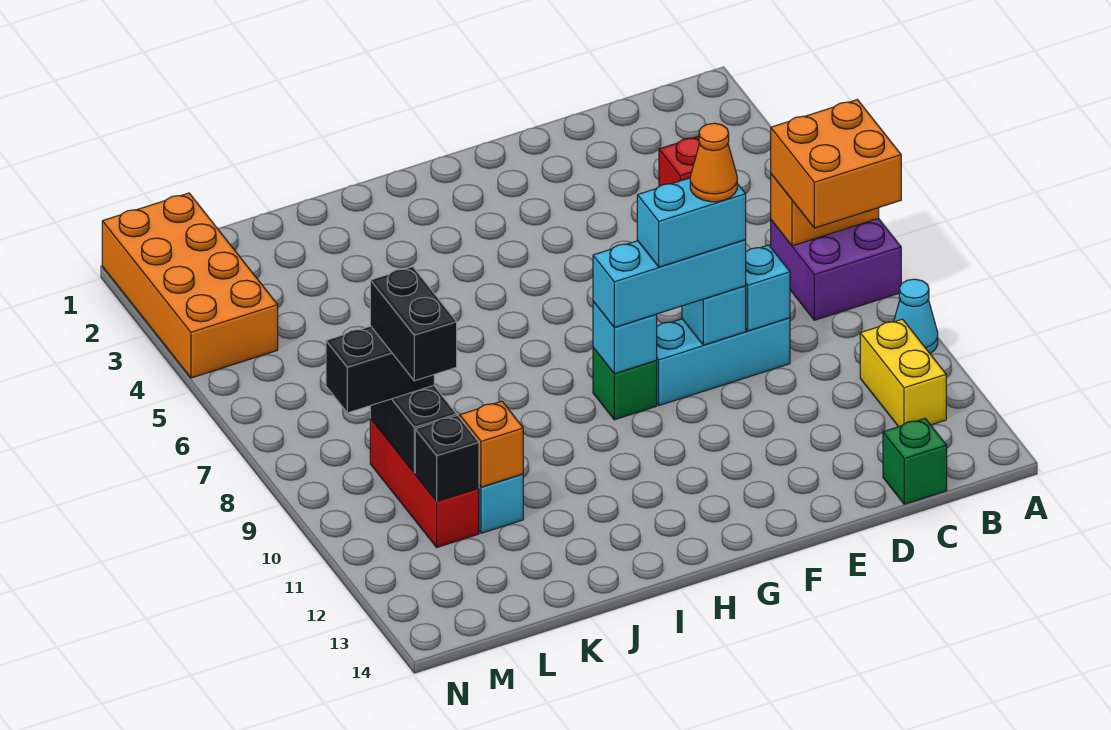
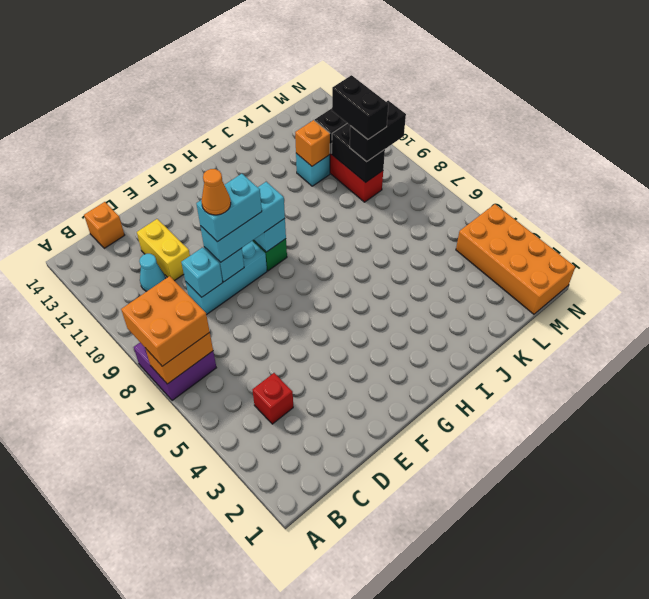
cyan cone A10 level 1 -> cyan cone C11 level 1
yellow brick B11:B12 level 1 -> yellow brick D11:D12 level 1
green brick C14 level 1 -> orange brick C14 level 1

